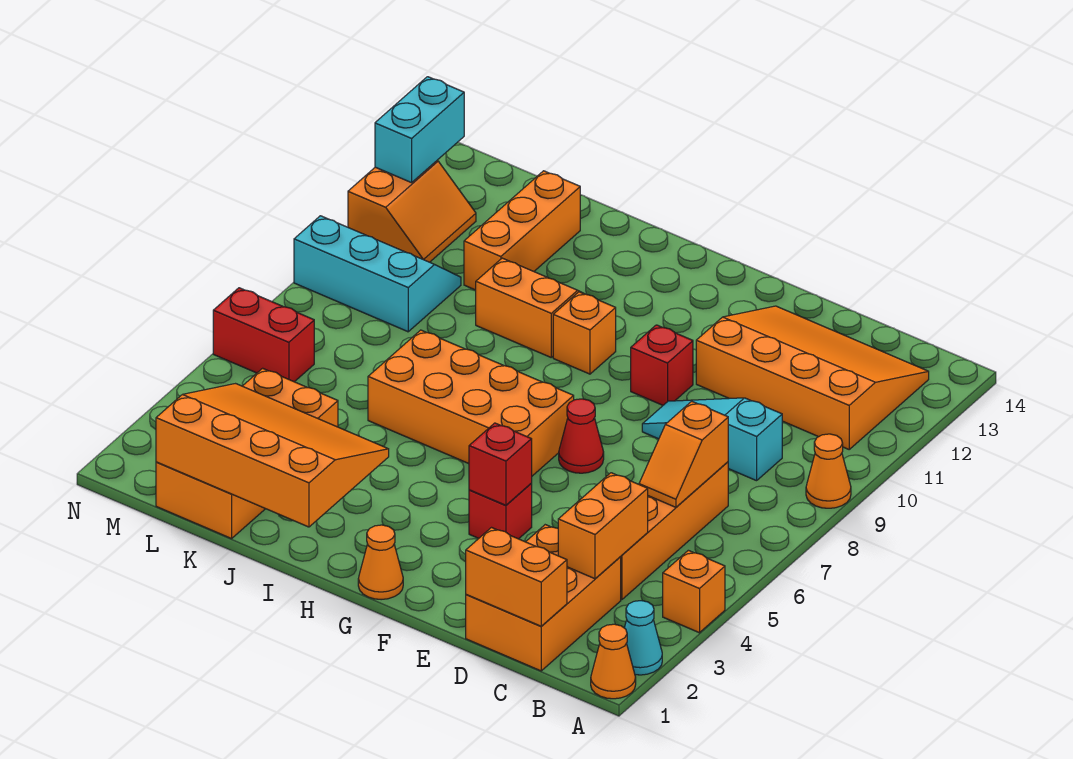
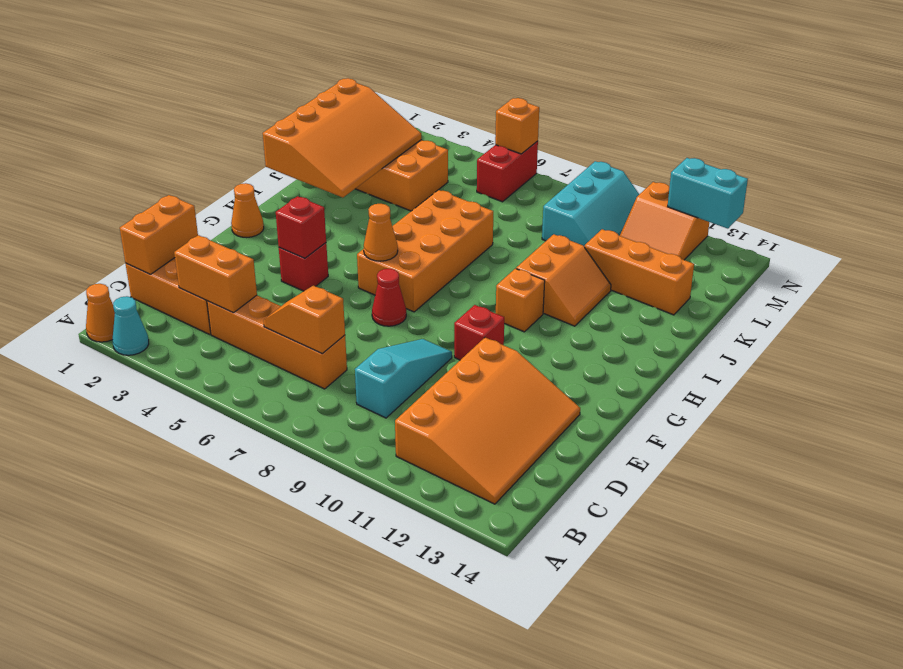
orange brick A4 level 1 -> orange brick N6 level 2
orange cone A9 level 1 -> orange cone G6 level 2

